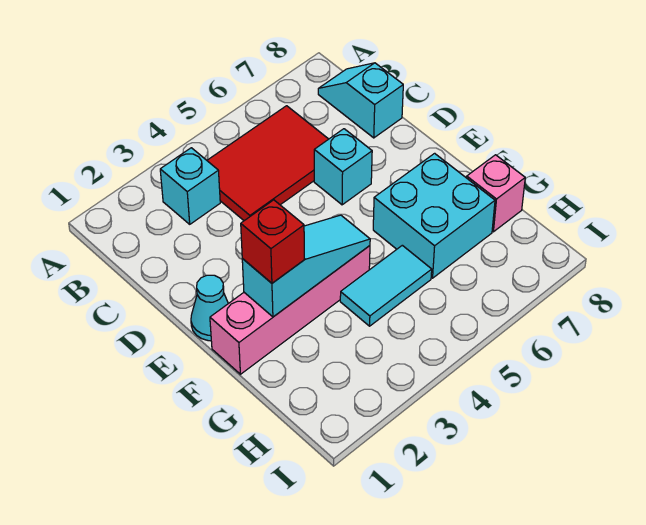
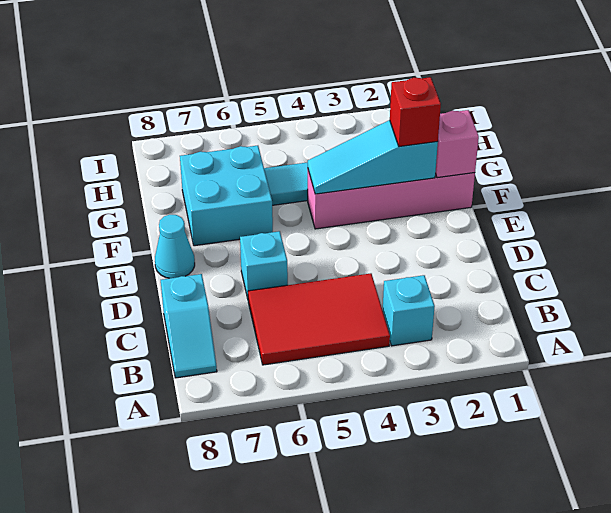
cyan cone E1 level 1 -> cyan cone E8 level 1
pink brick G8 level 1 -> pink brick F1 level 2

